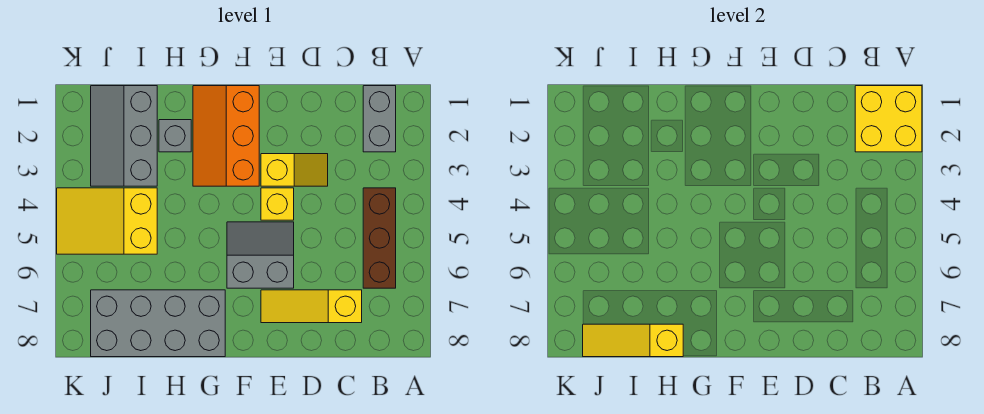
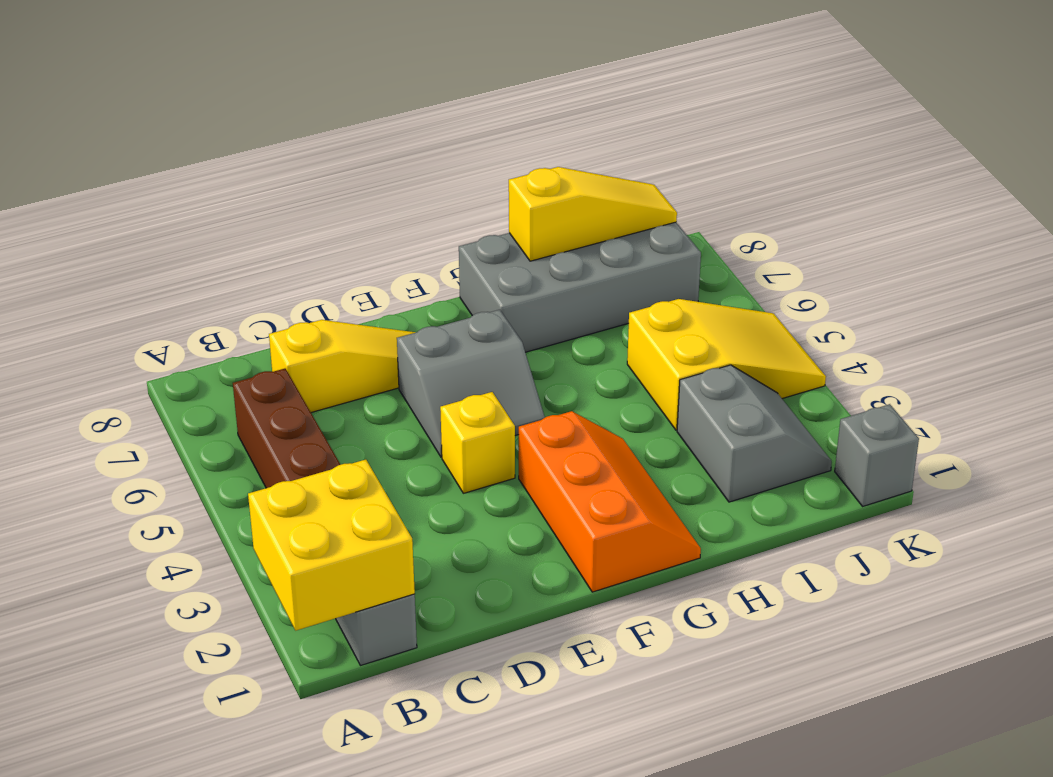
yellow slope D3:E3 level 1 top E -> none
grey brick H2 level 1 -> grey brick K1 level 1
grey slope I1:J3 level 1 top I -> grey slope I2:J3 level 1 top I

